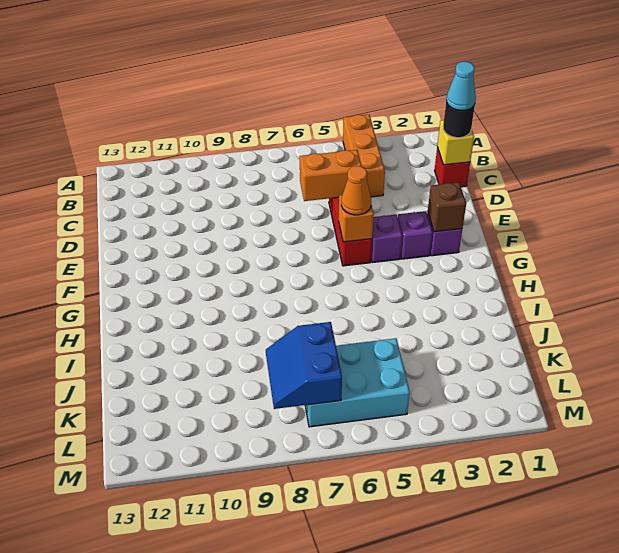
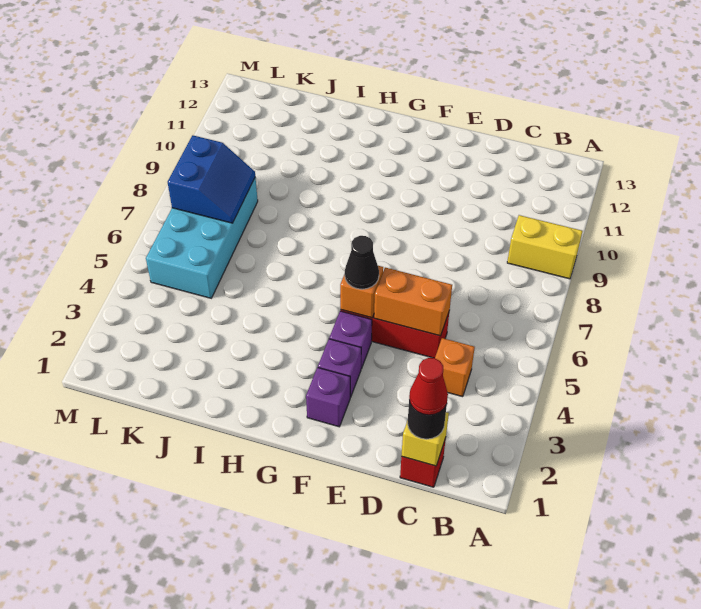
orange brick A4:C4 level 1 -> orange brick C4 level 1
none -> yellow brick A9:B9 level 1
cyan cone C1 level 4 -> red cone C1 level 4
orange brick D5:D6 level 2 -> orange brick D5:E5 level 2
brown brick F2 level 2 -> none
orange cone F5 level 3 -> black cone F5 level 3
cyan brick K5:L7 level 1 -> cyan brick K5:L8 level 1
blue slope K7:L8 level 2 top 7 -> blue slope K7:L8 level 2 top L

